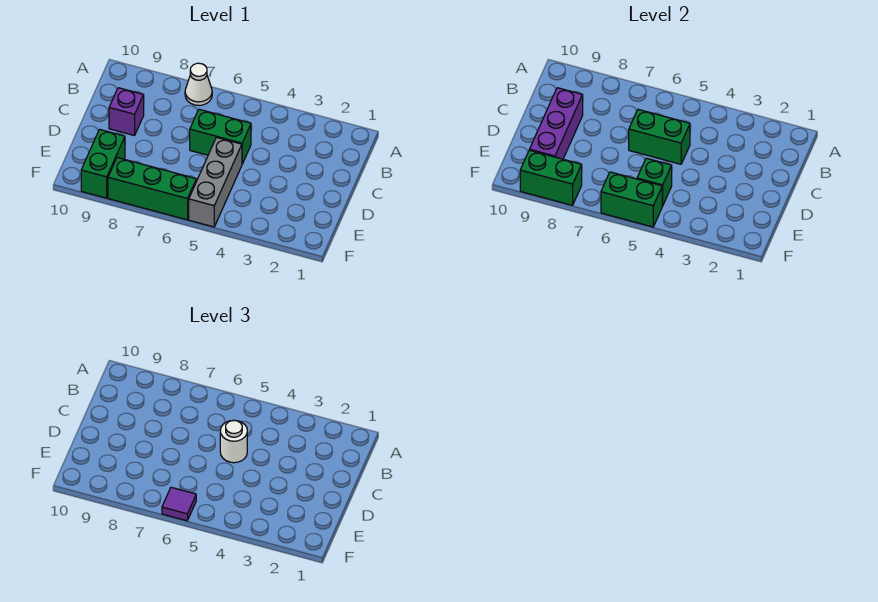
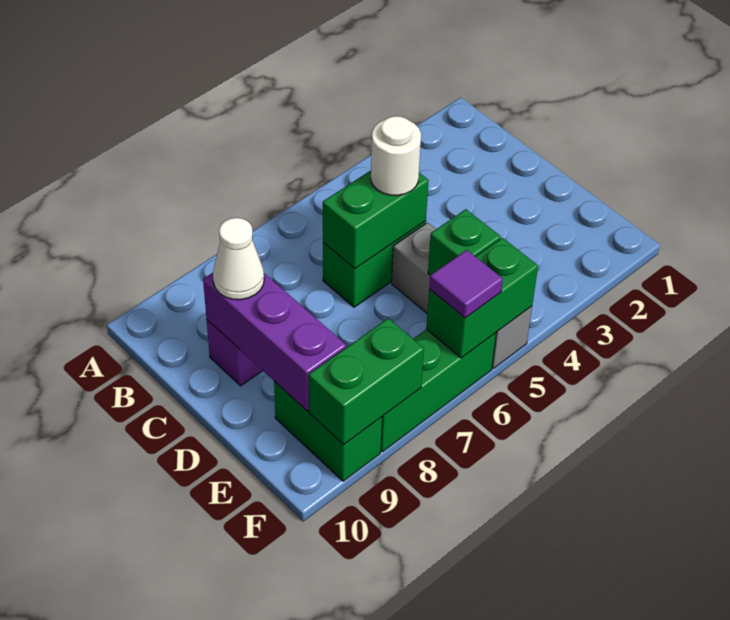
white cone A7 level 1 -> white cone C9 level 3

